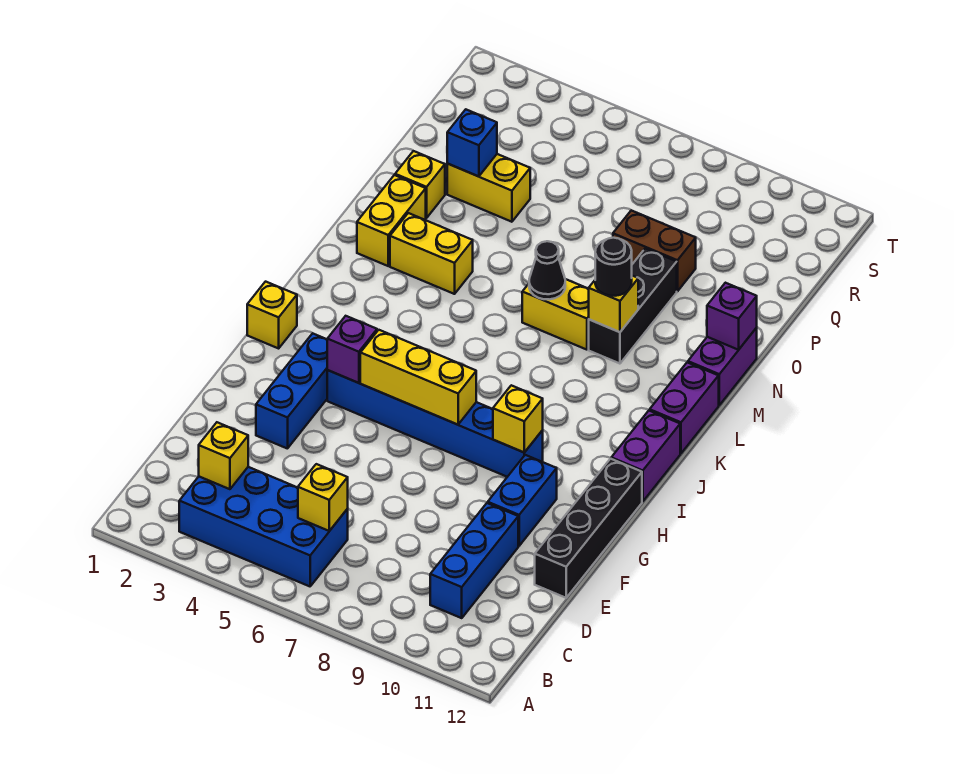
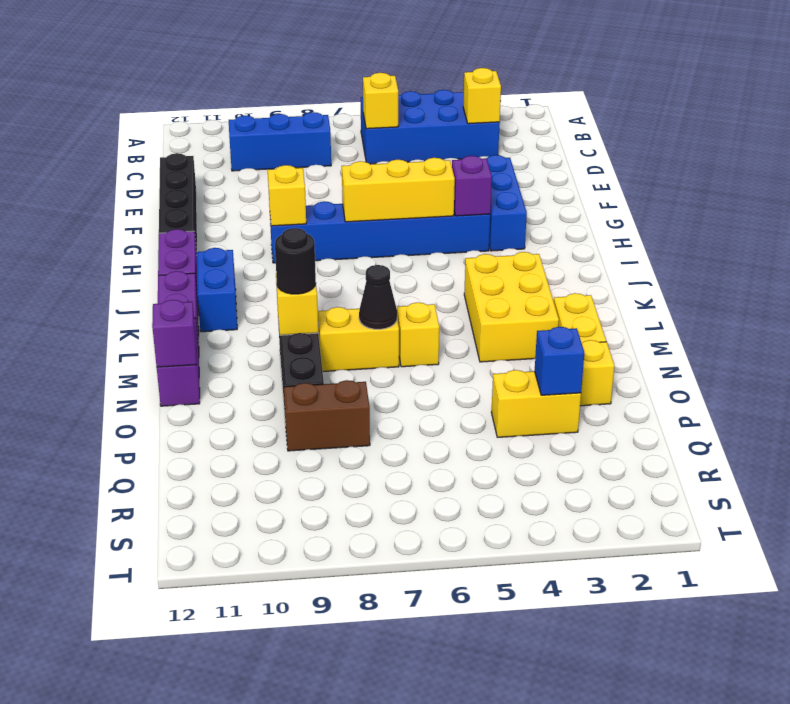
blue brick C10:E10 level 1 -> blue brick C8:C10 level 1
blue brick F10:G10 level 1 -> blue brick J11:K11 level 1
yellow brick I1 level 1 -> yellow brick M6 level 1
yellow brick M3:M4 level 1 -> yellow brick K3:M4 level 1

